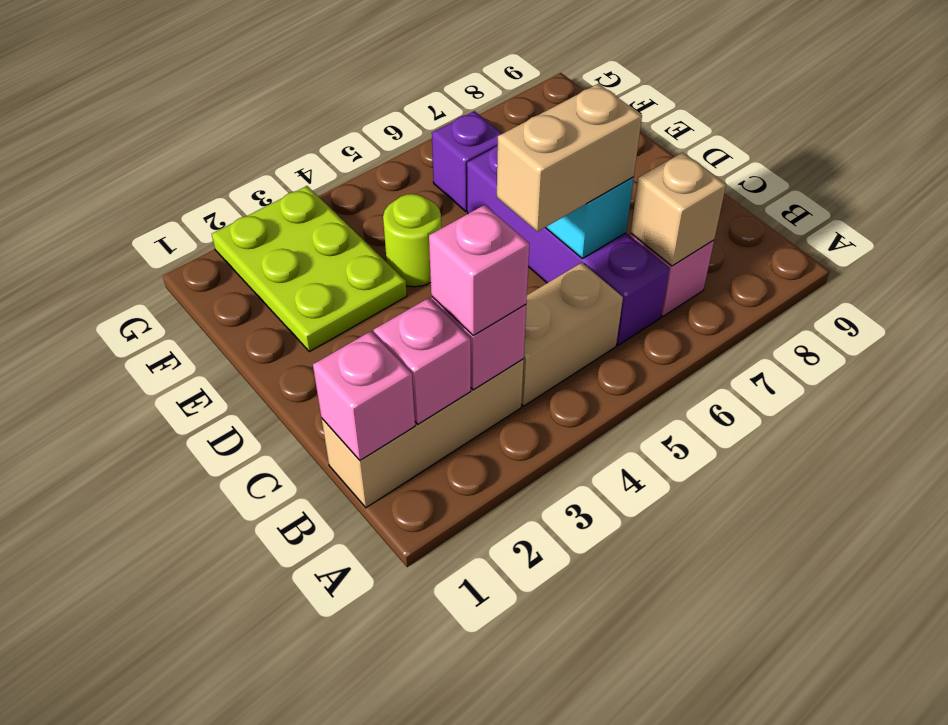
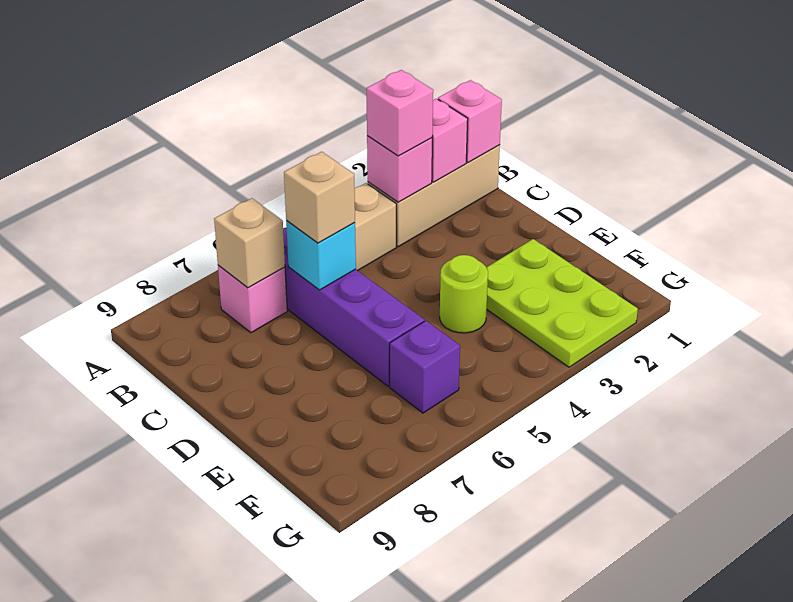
tan brick C5:C6 level 3 -> tan brick C6 level 3

